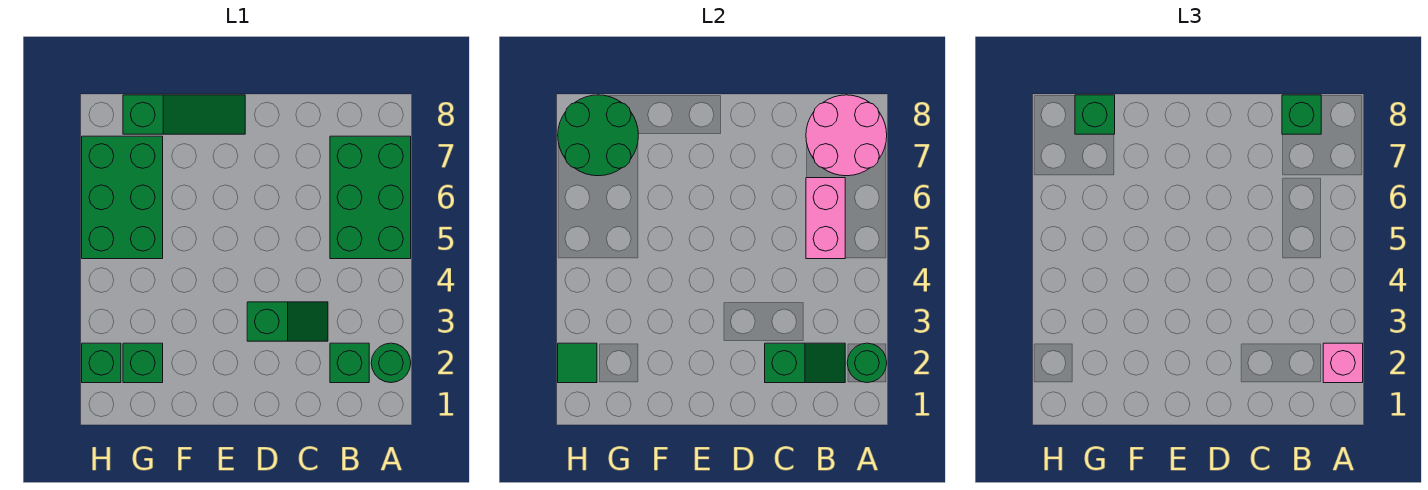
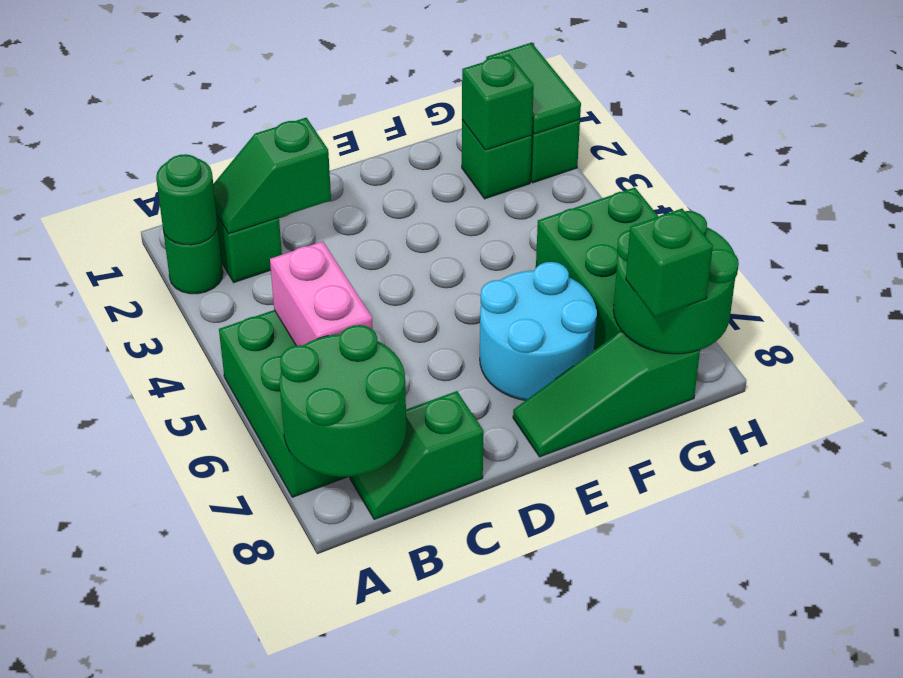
pink brick A2 level 3 -> none
pink round brick A7:B8 level 2 -> green round brick A7:B8 level 2
green brick B8 level 3 -> green brick G2 level 2
green slope C3:D3 level 1 top D -> green slope B8:C8 level 1 top C
none -> cyan round brick E6:F7 level 1
green tile H2 level 2 -> green tile H1:H2 level 2

